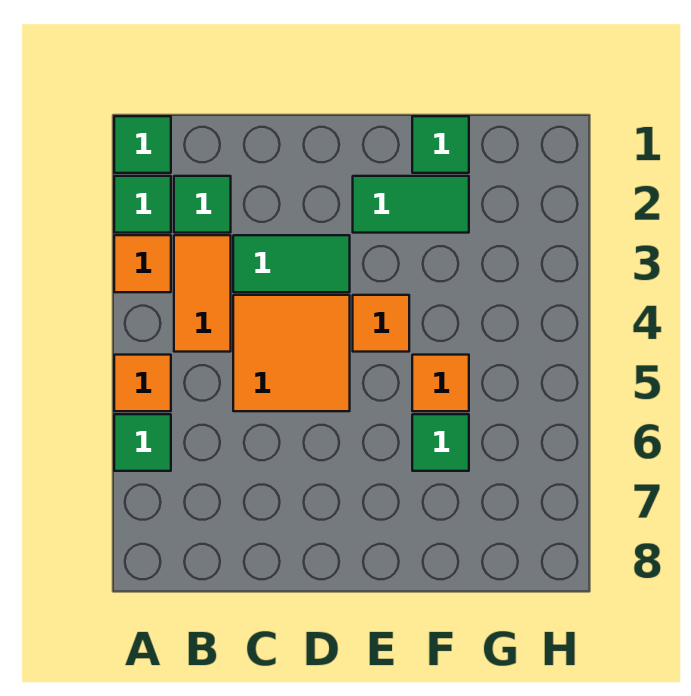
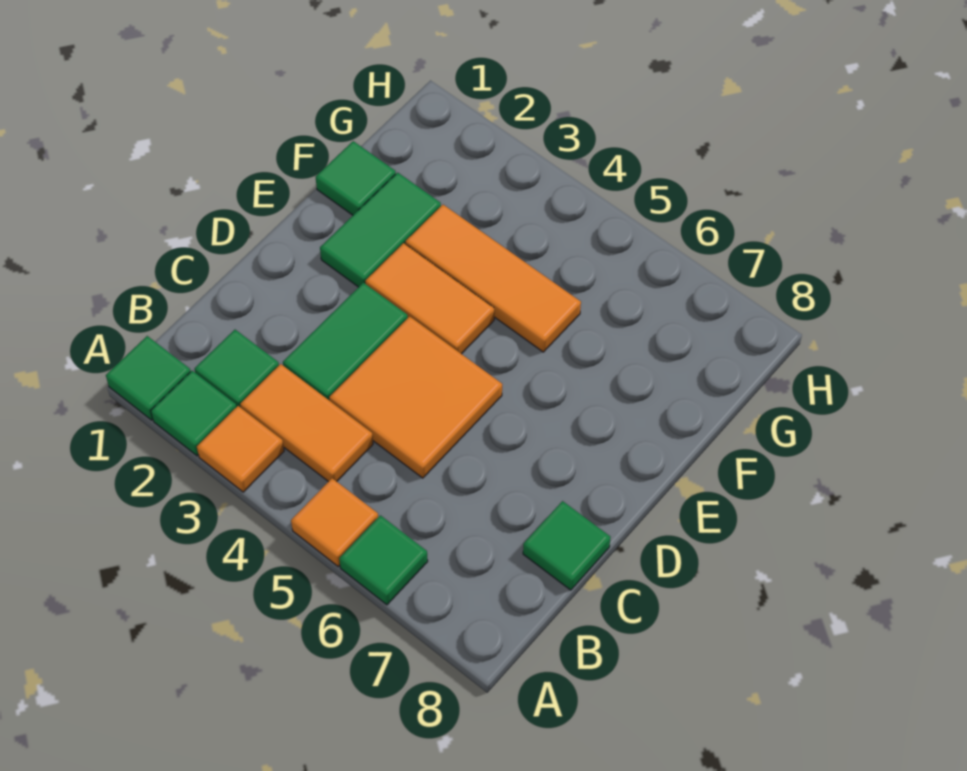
orange tile E4 level 1 -> orange tile E3:E4 level 1
orange tile F5 level 1 -> orange tile F3:F5 level 1
green tile F6 level 1 -> green tile C8 level 1

